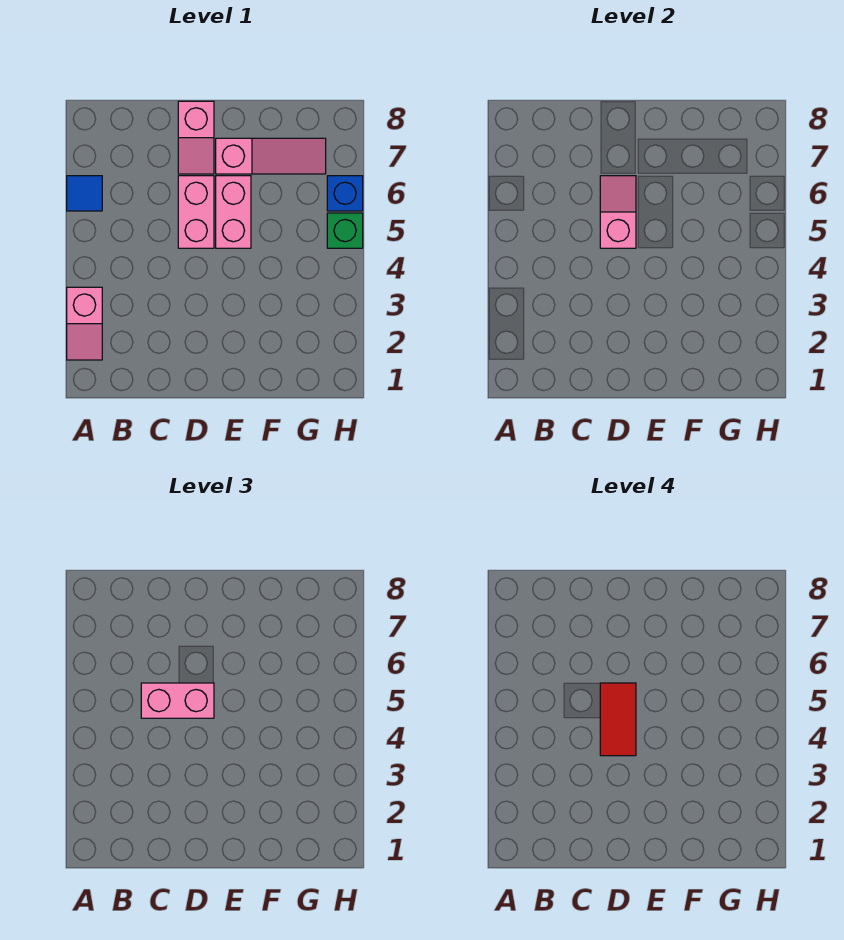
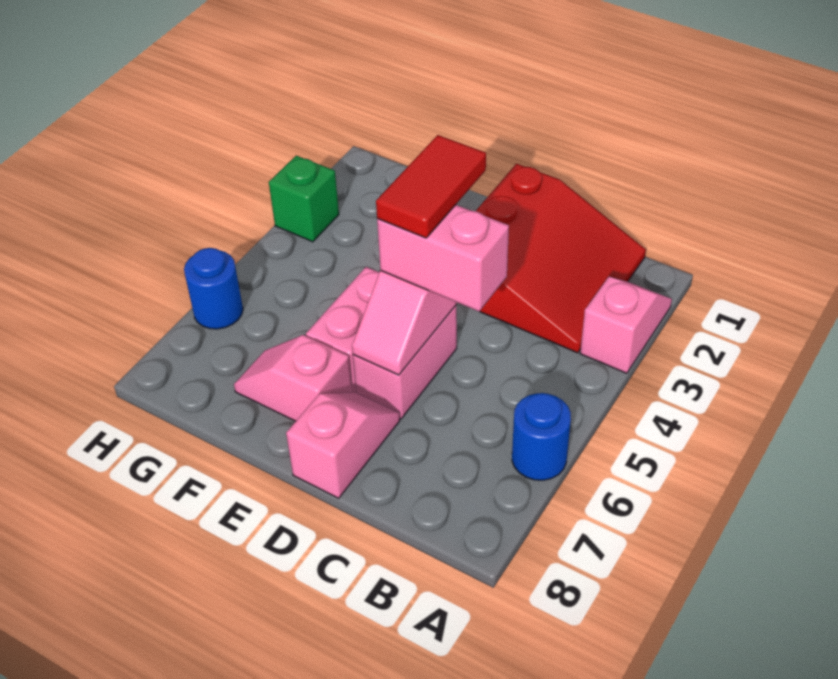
blue tile A6 level 1 -> blue round brick A6 level 1
none -> red slope B1:D3 level 1 top D
pink slope E7:G7 level 1 top E -> pink slope E7:F7 level 1 top E
green brick H5 level 1 -> green brick H3 level 1
blue brick H6 level 1 -> blue round brick H6 level 1

